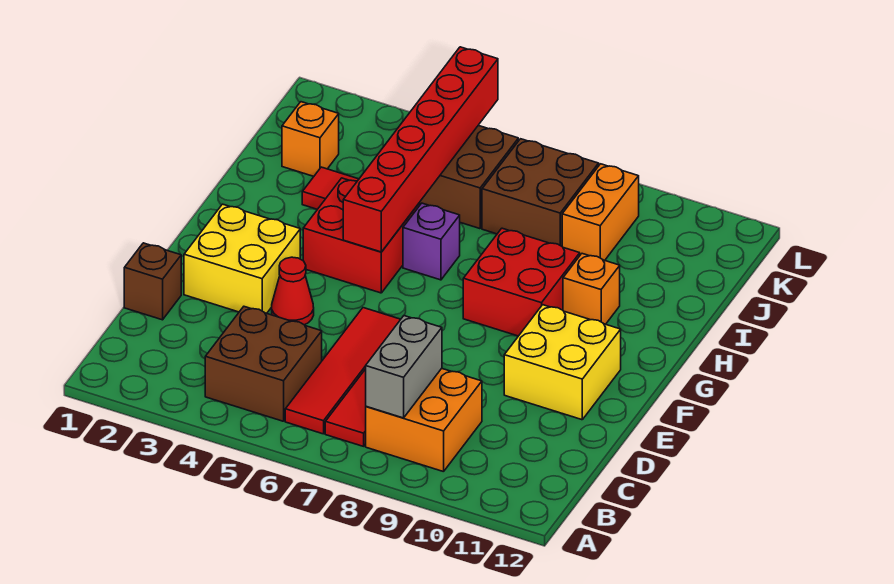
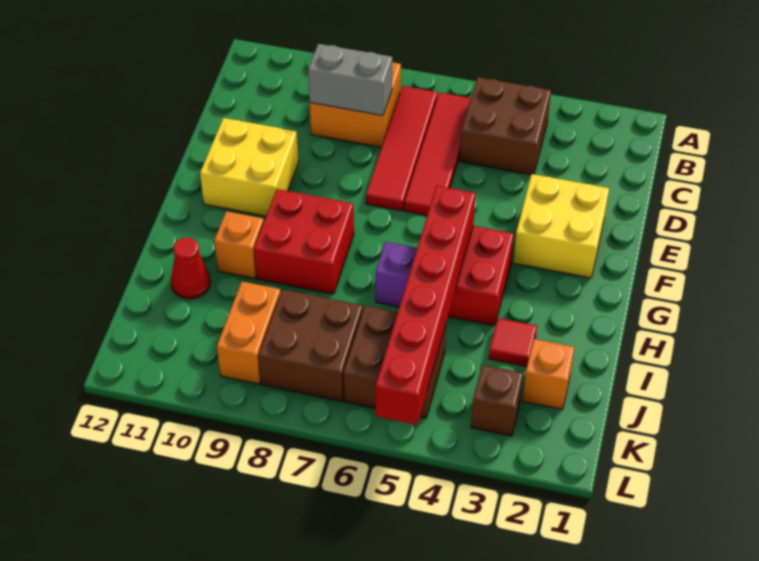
grey brick B8:C8 level 2 -> grey brick C8:C9 level 2
brown brick D1 level 1 -> brown brick K3 level 1
red cone E4 level 1 -> red cone I11 level 1

